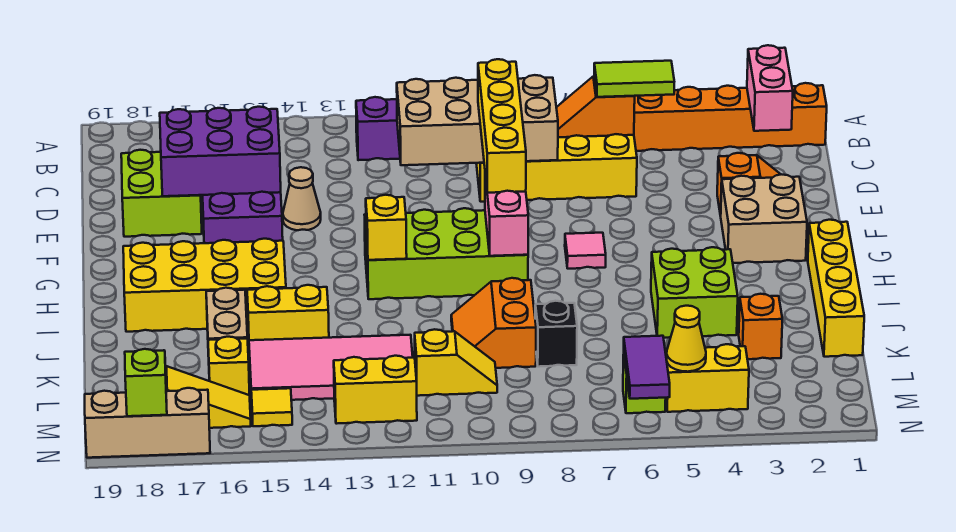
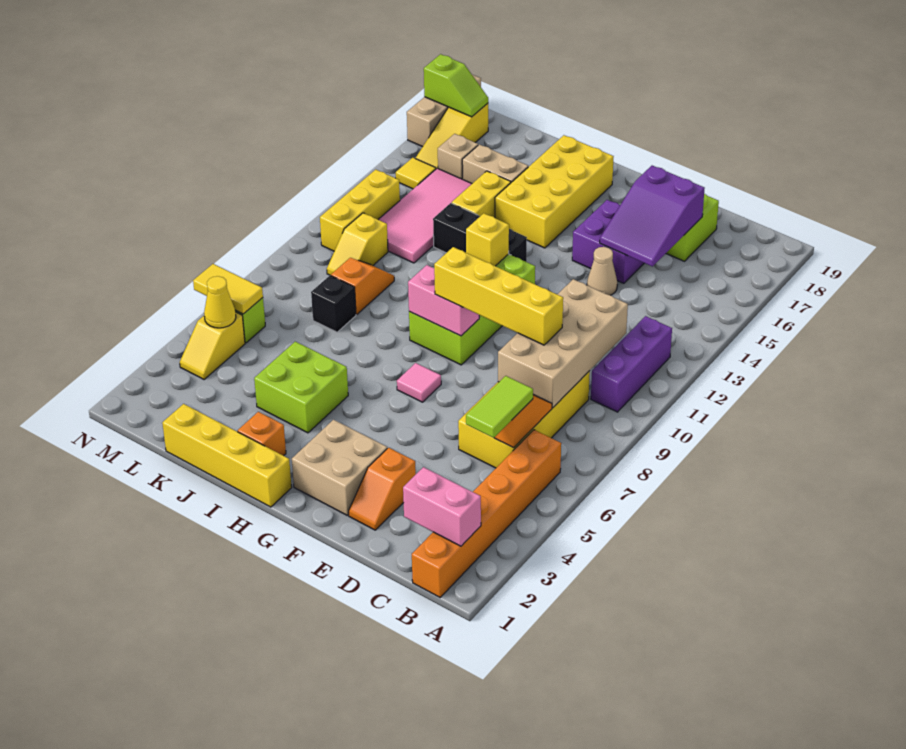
purple brick D15:E17 level 2 -> purple slope D15:E17 level 2 top 17
none -> black brick H13:J13 level 1
orange slope J9:K10 level 1 top 9 -> orange slope K9:K10 level 1 top 9
orange brick K3 level 1 -> orange brick I2 level 1
yellow brick L16 level 1 -> tan brick L16 level 1
yellow brick M4:M5 level 1 -> yellow slope M4:M5 level 1 top 5
purple tile M6:N6 level 2 -> yellow tile M6:N6 level 2
yellow brick M12:M13 level 1 -> yellow brick M11:M13 level 1

